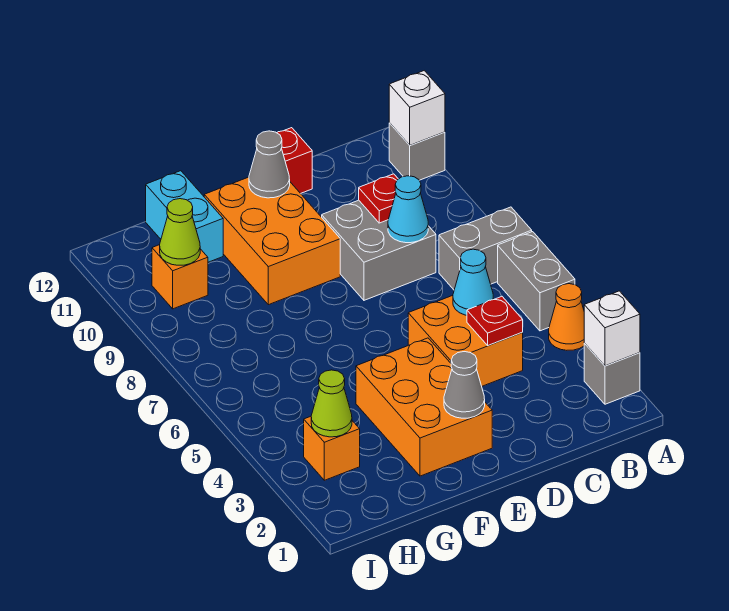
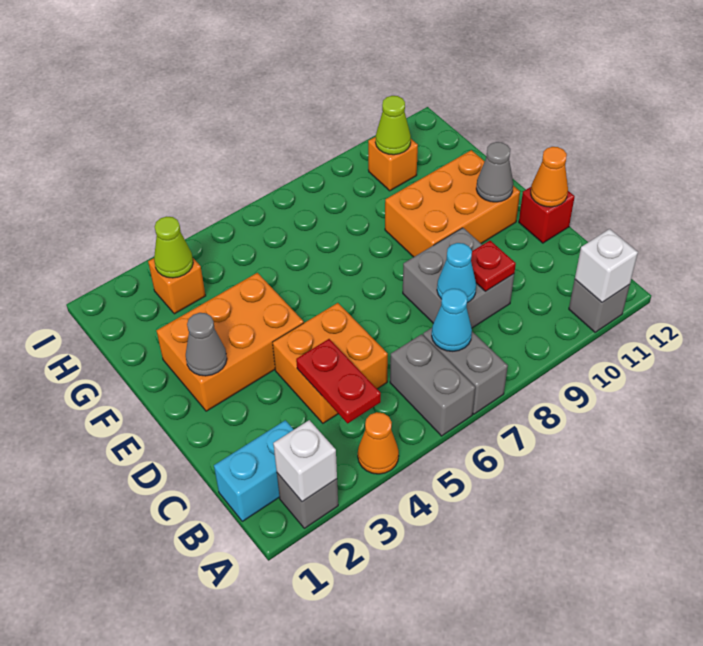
grey brick A5:A6 level 1 -> grey brick A6:B6 level 1
red plate C4 level 2 -> red plate B4:C4 level 2
cyan cone C5 level 2 -> cyan cone B7 level 2
none -> orange cone D12 level 2
cyan brick G11:G12 level 1 -> cyan brick B1:B2 level 1

